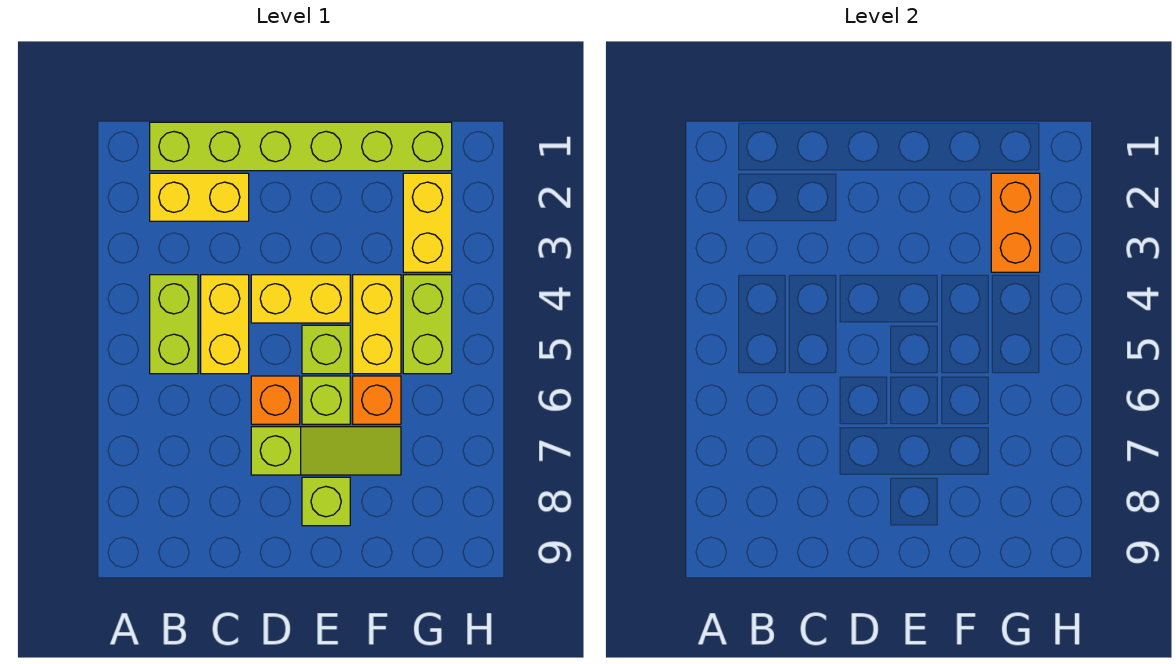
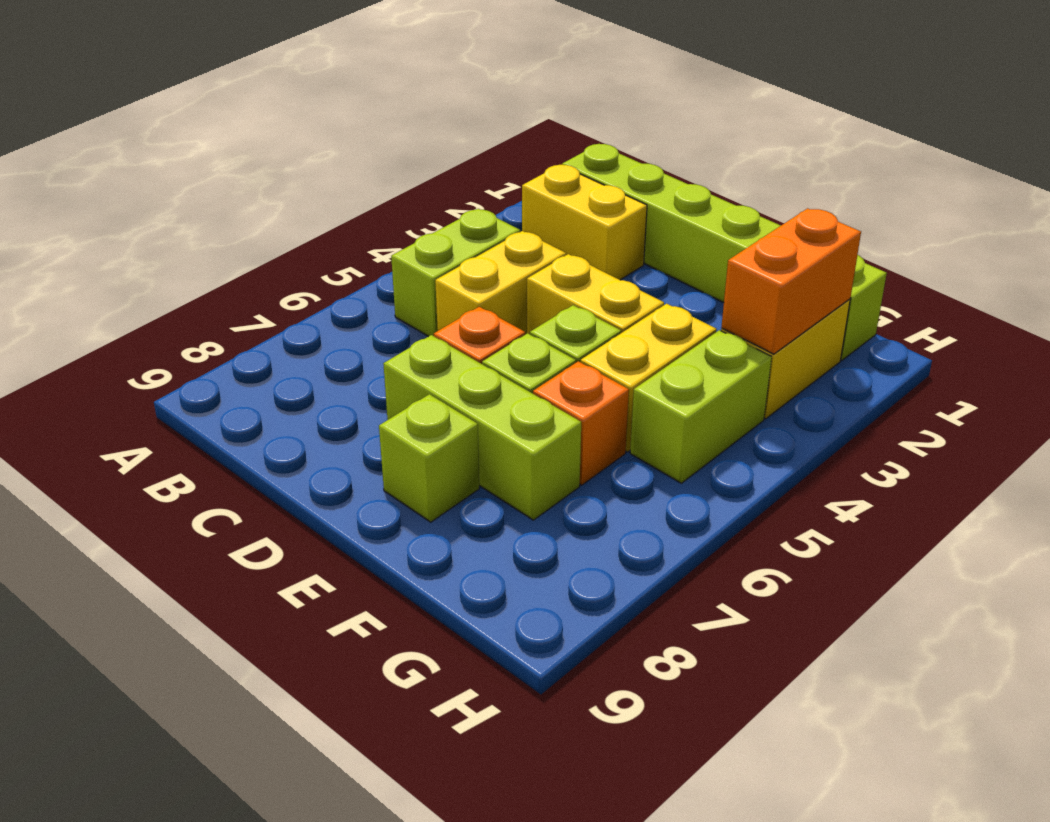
lime slope D7:F7 level 1 top D -> lime brick D7:F7 level 1

